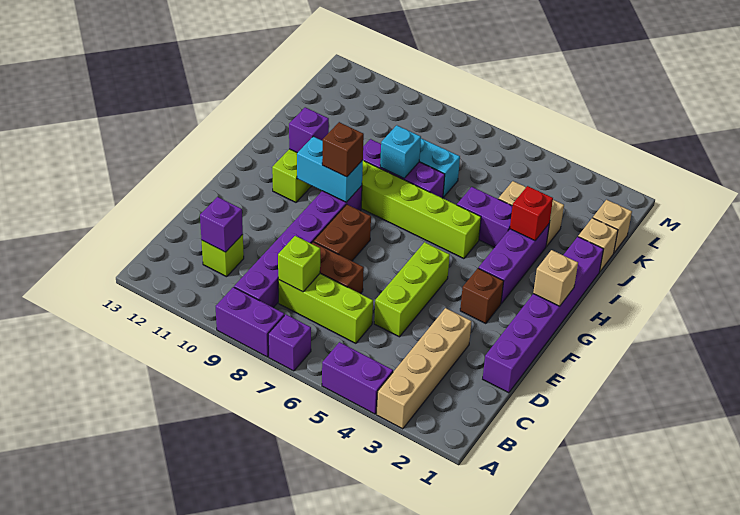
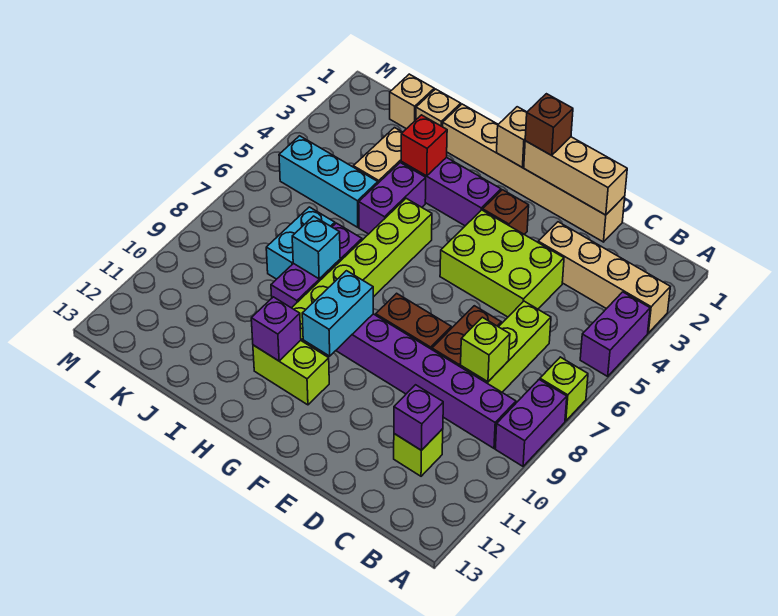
purple brick A7 level 1 -> lime brick A7 level 1
purple brick D1:I1 level 1 -> tan brick D1:I1 level 1
none -> tan brick D1:F1 level 2
lime brick D5:F5 level 1 -> lime brick D4:F5 level 1
brown brick G9 level 3 -> brown brick F1 level 3
none -> cyan brick J5:L5 level 1

